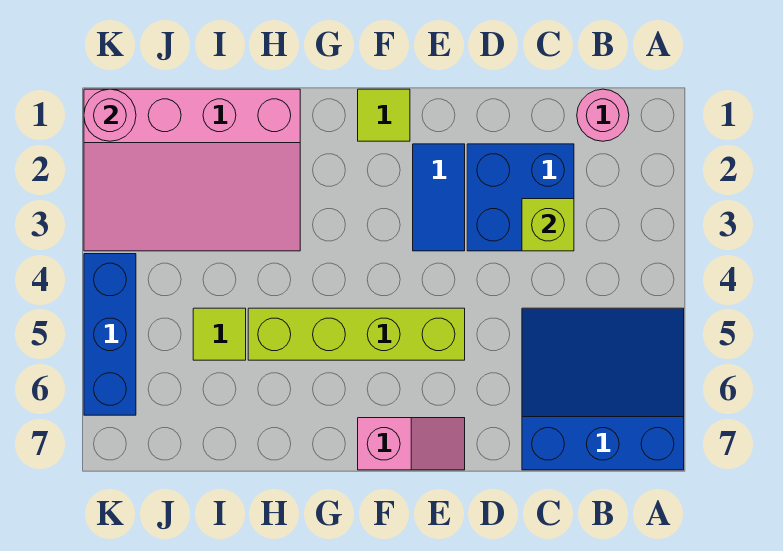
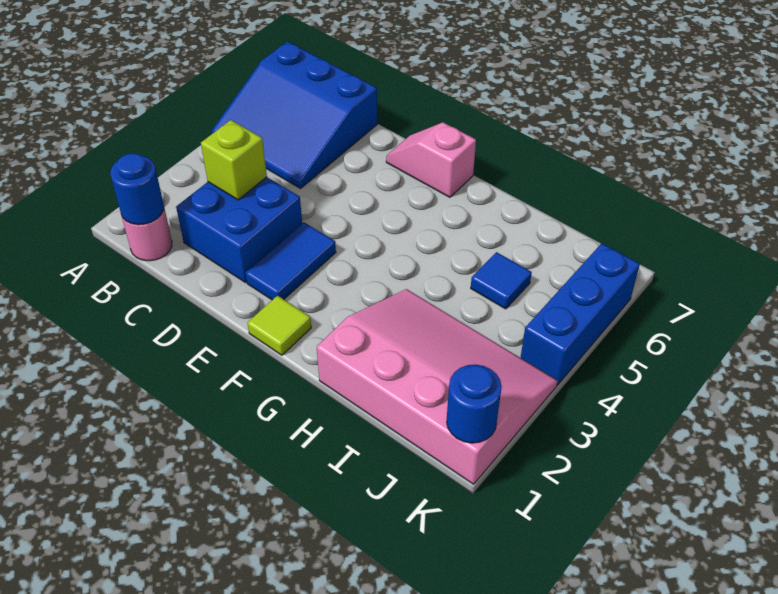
none -> blue round brick B1 level 2
lime brick E5:H5 level 1 -> none
lime tile I5 level 1 -> blue tile I5 level 1
pink round brick K1 level 2 -> blue round brick K1 level 2

